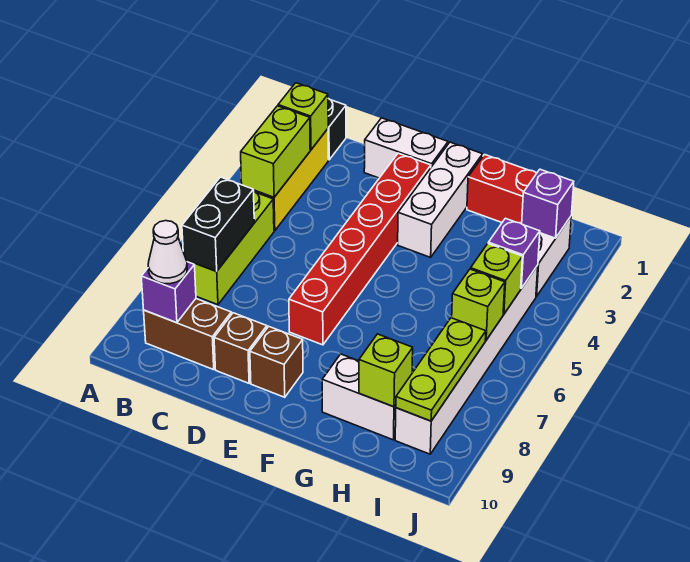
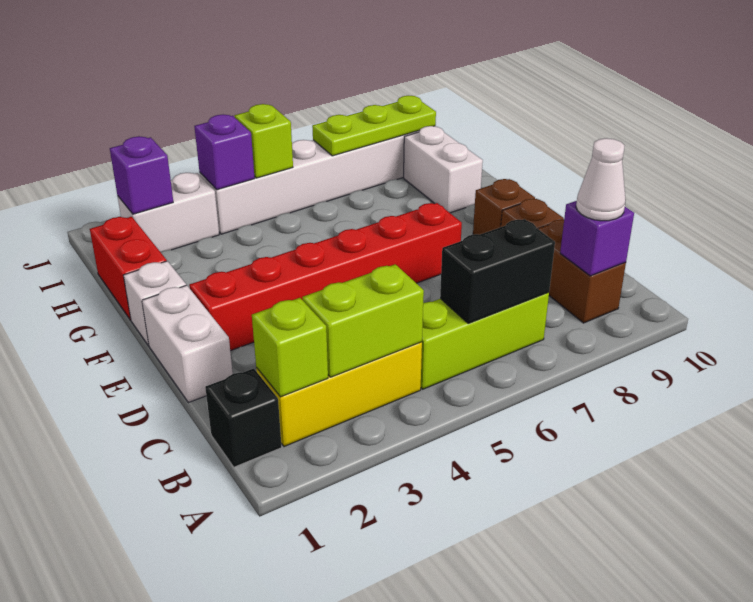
white brick F1:F3 level 1 -> white brick F1 level 1
lime brick H9 level 2 -> none
lime brick I6 level 2 -> none

